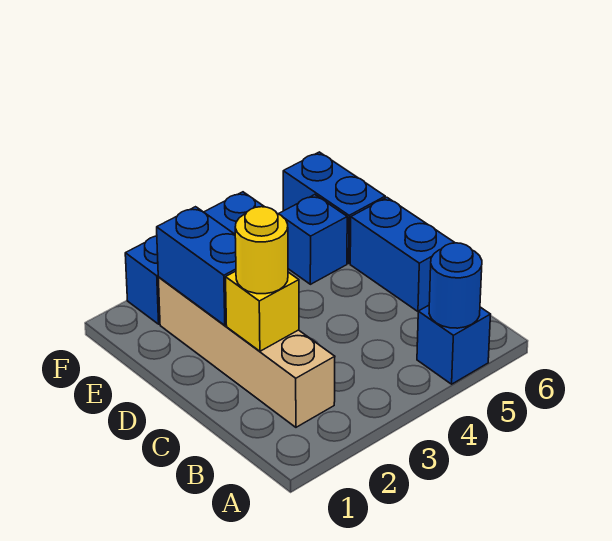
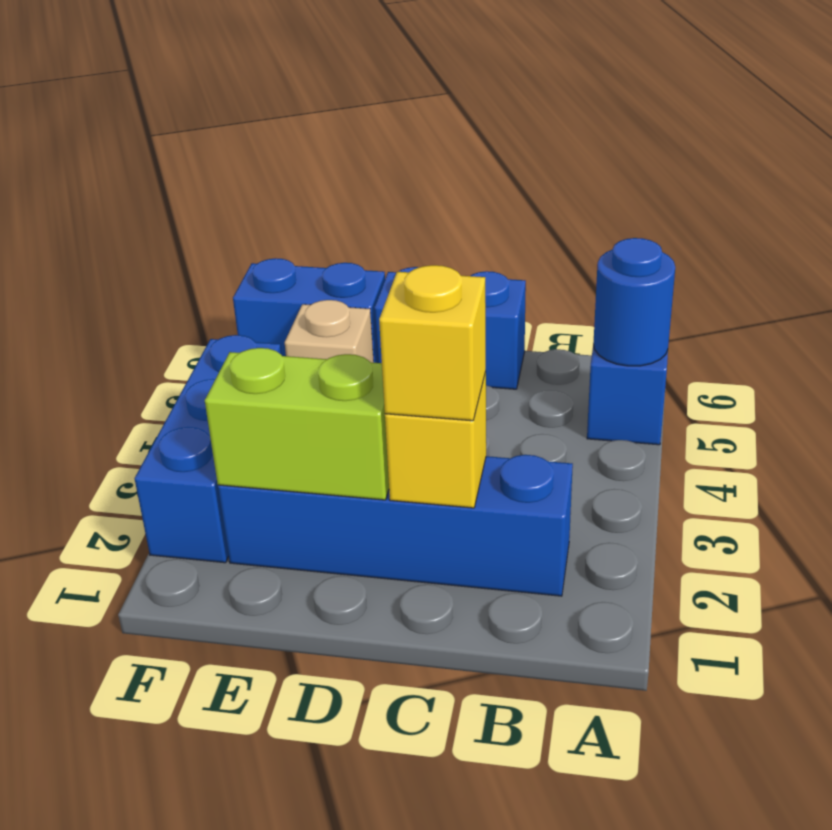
tan brick B2:E2 level 1 -> blue brick B2:E2 level 1
yellow round brick C2 level 3 -> yellow brick C2 level 3
blue brick D2:E2 level 2 -> lime brick D2:E2 level 2
blue brick E5 level 1 -> tan brick E5 level 1

